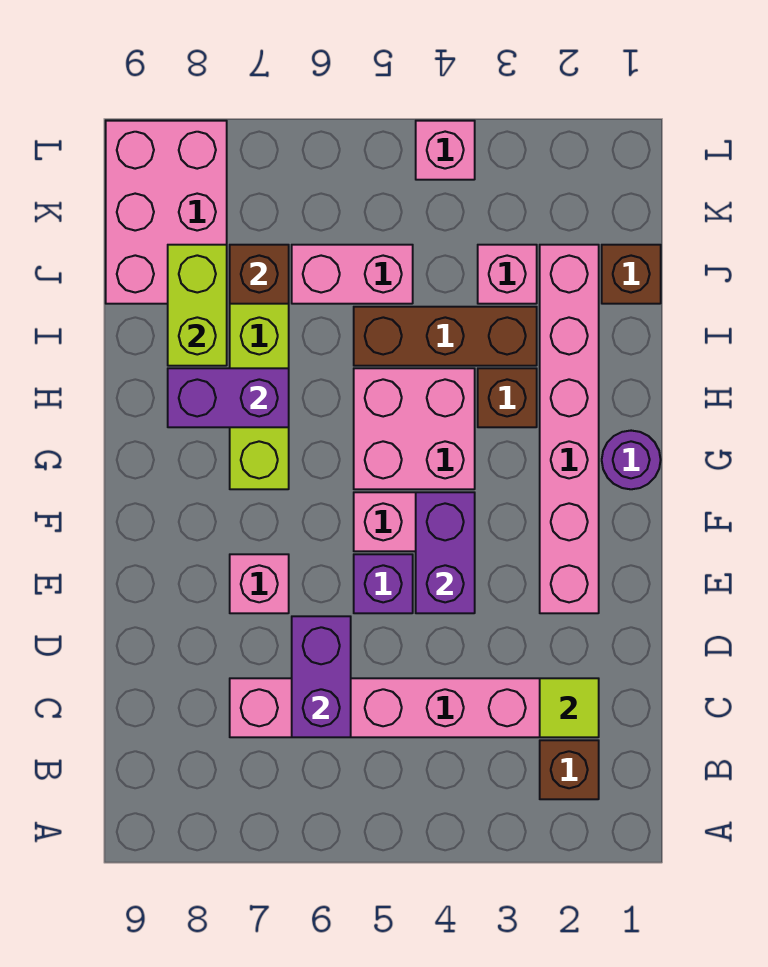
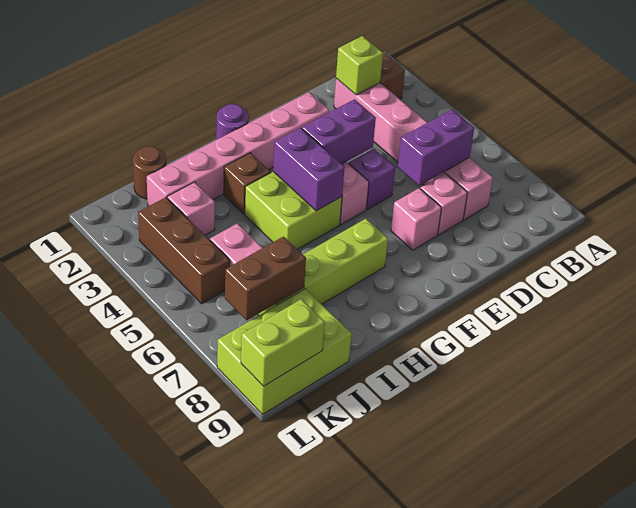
lime tile C2 level 2 -> lime brick C2 level 2
pink brick G4:H5 level 1 -> lime brick G4:H5 level 1
purple brick H7:H8 level 2 -> purple brick G4:G5 level 2
brown brick I3:I5 level 1 -> brown brick K3:K5 level 1
lime brick I8:J8 level 2 -> lime brick K9:L9 level 2
brown brick J1 level 1 -> brown round brick J1 level 1
brown brick J7 level 2 -> brown brick J7:K7 level 2
pink brick J8:L9 level 1 -> lime brick J8:L9 level 1
pink brick L4 level 1 -> pink brick D7 level 1

